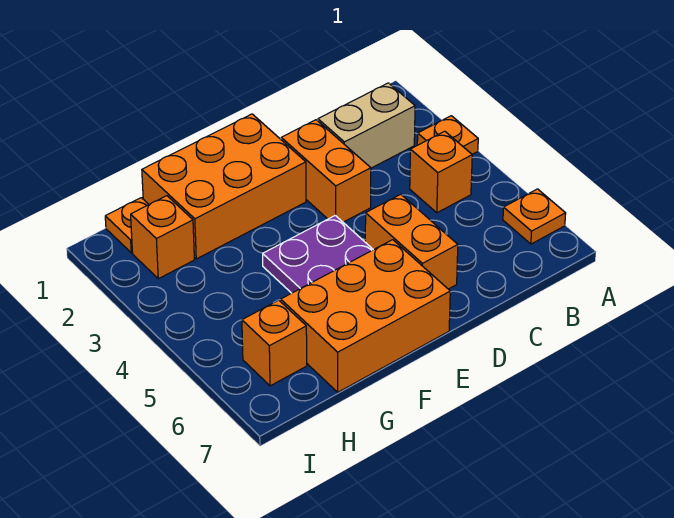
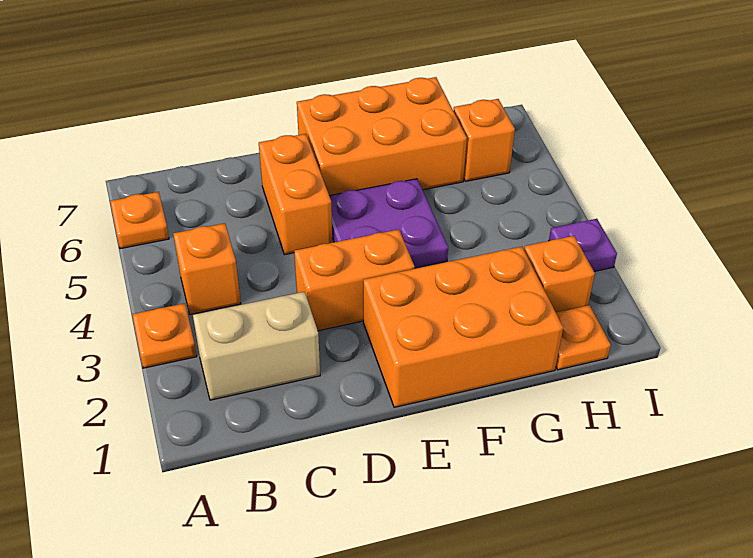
orange brick D2:D3 level 1 -> orange brick D3:E3 level 1
none -> purple plate I3 level 1

